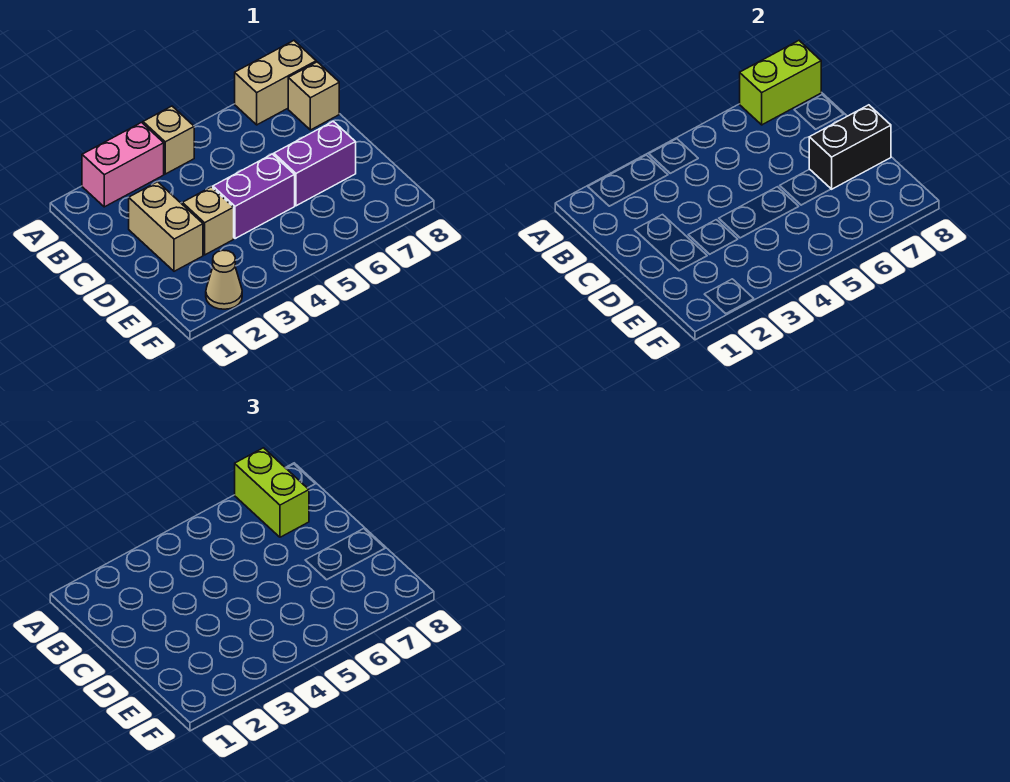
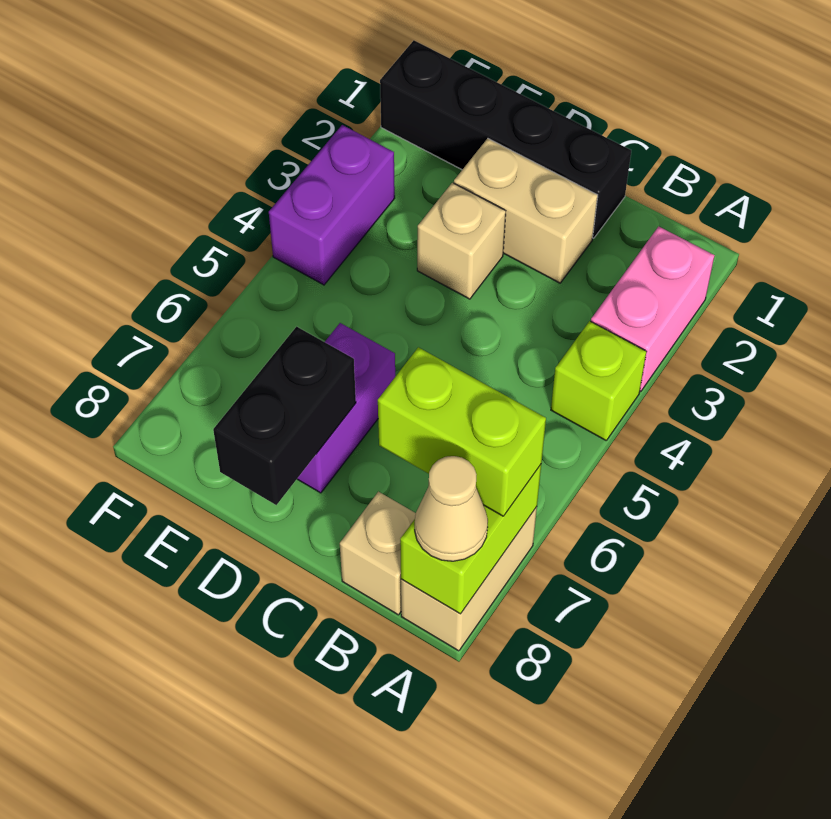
tan brick A4 level 1 -> lime brick A4 level 1
none -> black brick C1:F1 level 1
purple brick D4:D5 level 1 -> purple brick F3:F4 level 1
tan cone F2 level 1 -> tan cone A8 level 3

